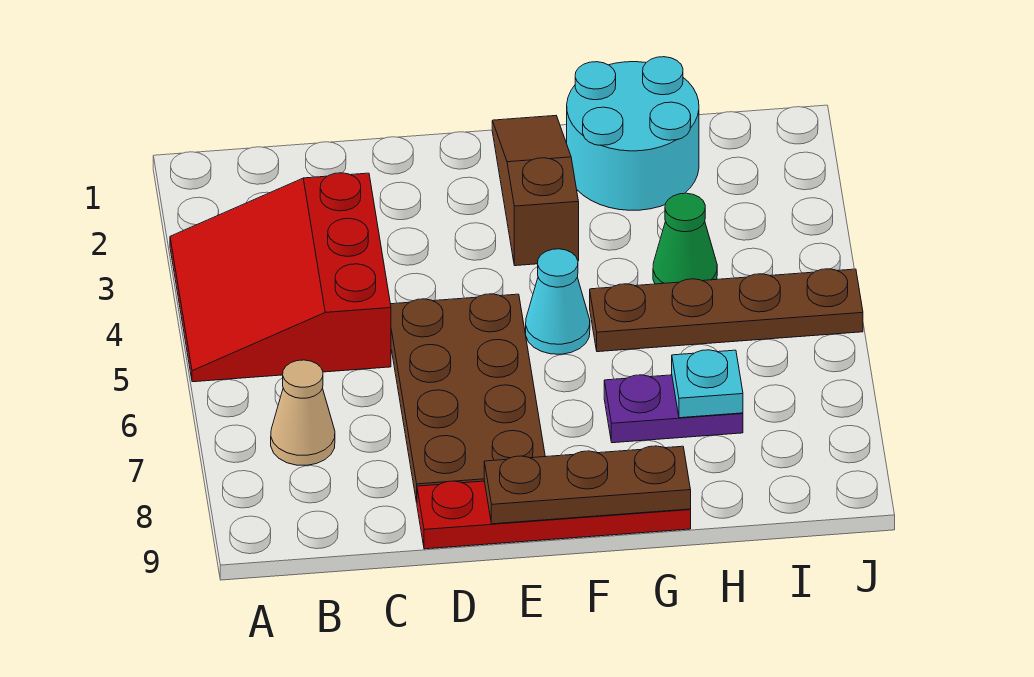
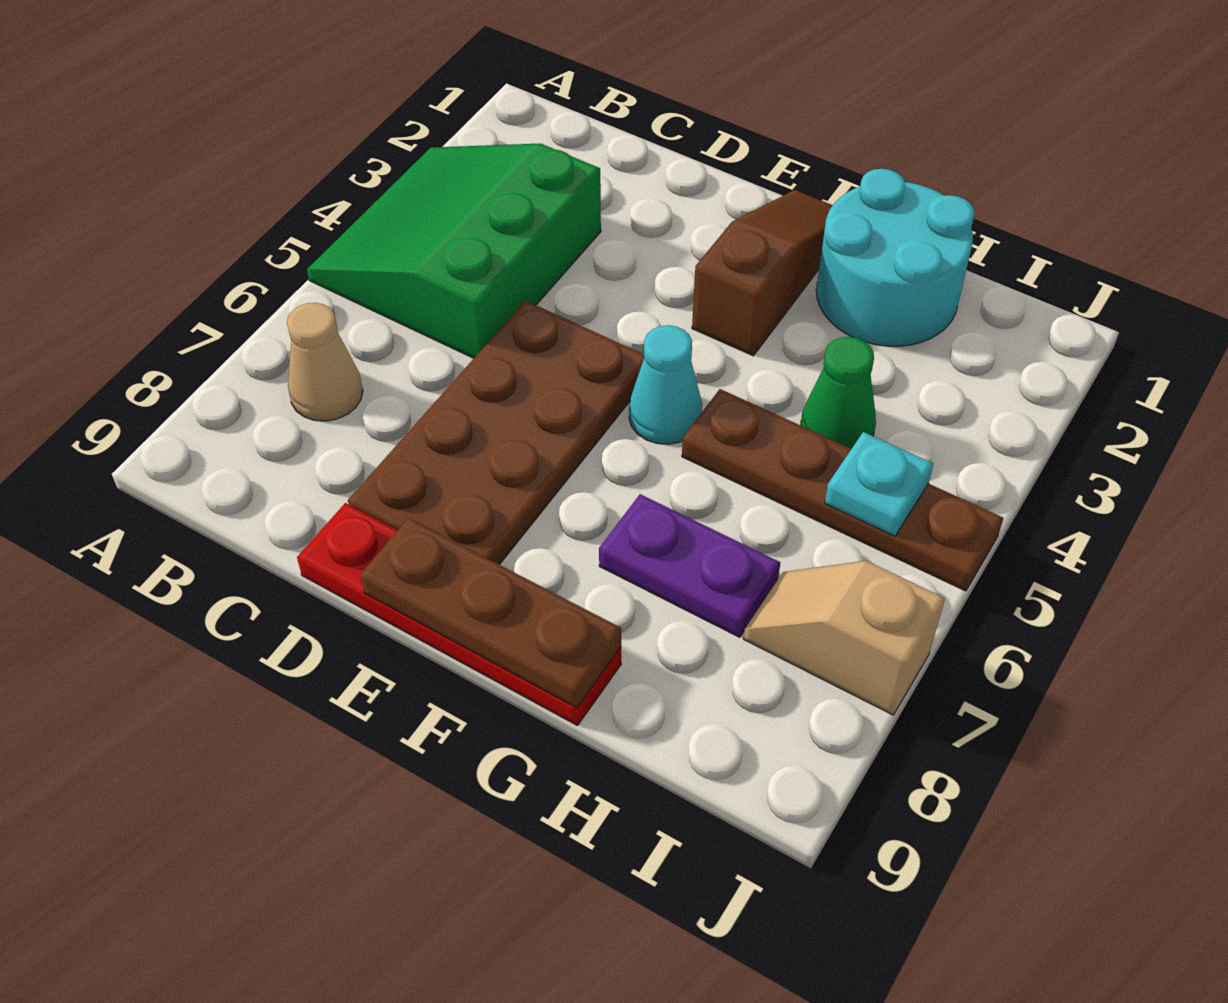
red slope A3:C5 level 1 top C -> green slope A3:C5 level 1 top C
cyan plate H7 level 2 -> cyan plate I5 level 2
none -> tan slope I7:J7 level 1 top J

